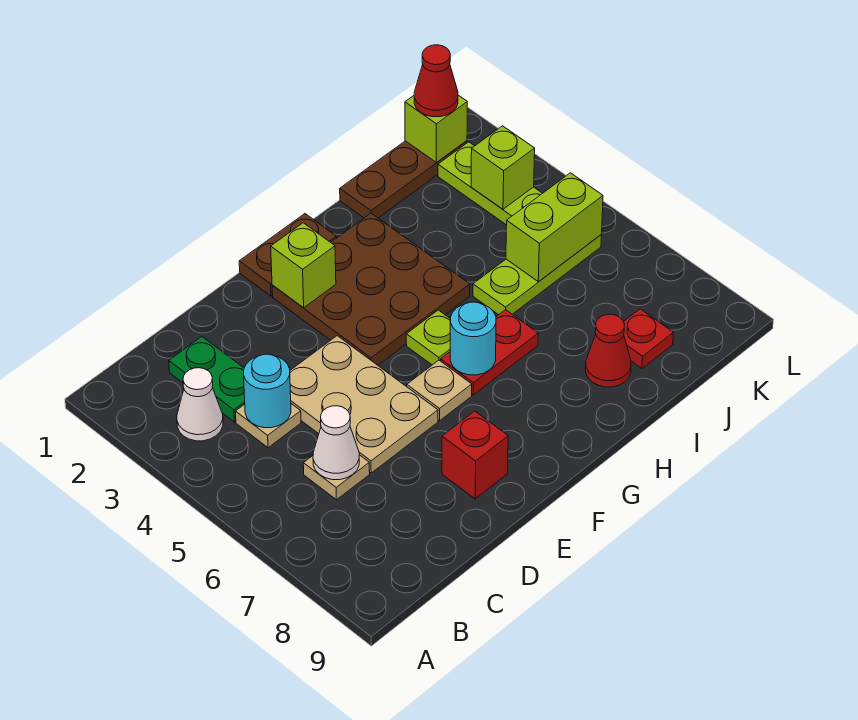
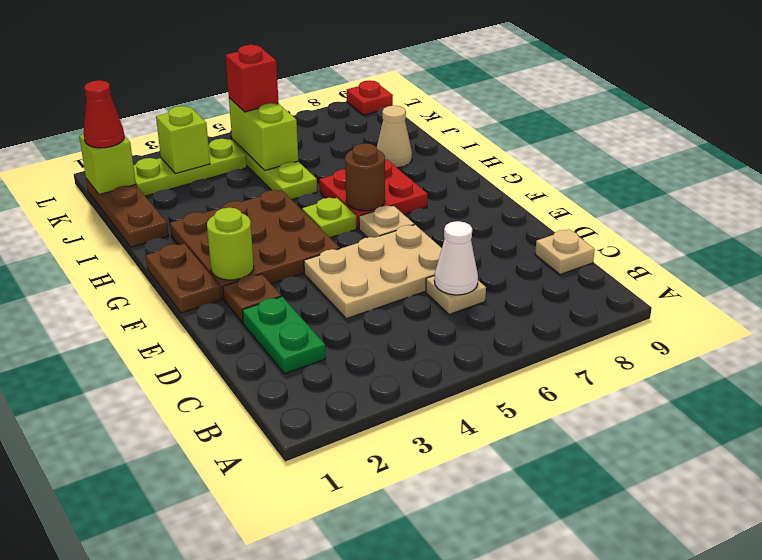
white cone B3 level 1 -> none
green plate C2:C3 level 1 -> green plate C2:D2 level 1
tan plate C4 level 1 -> tan plate C9 level 1
cyan round brick C4 level 2 -> none
none -> brown plate E2 level 1
red brick E8 level 1 -> red brick K5 level 3
lime brick F2 level 2 -> lime round brick F2 level 2
red plate G6:H6 level 1 -> red plate G6:H7 level 1
cyan round brick G6 level 2 -> brown round brick G6 level 2
red cone I8 level 1 -> tan cone I8 level 1
red plate J8 level 1 -> red plate L9 level 1

